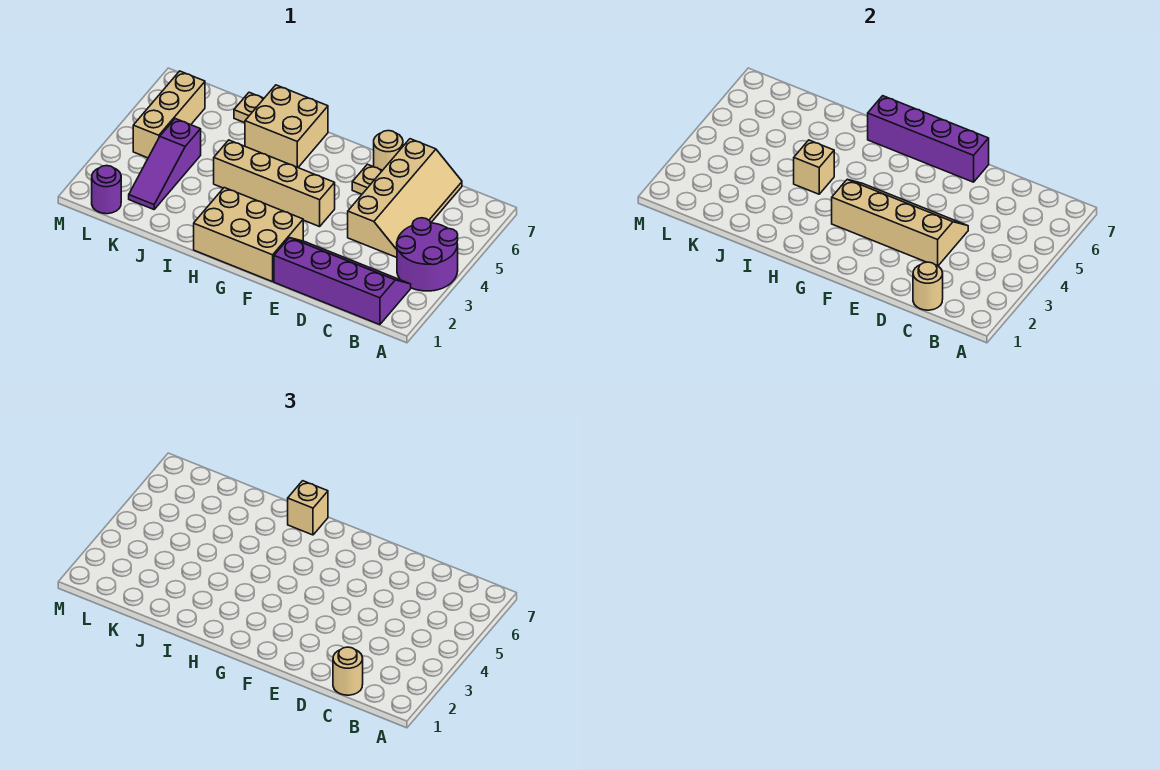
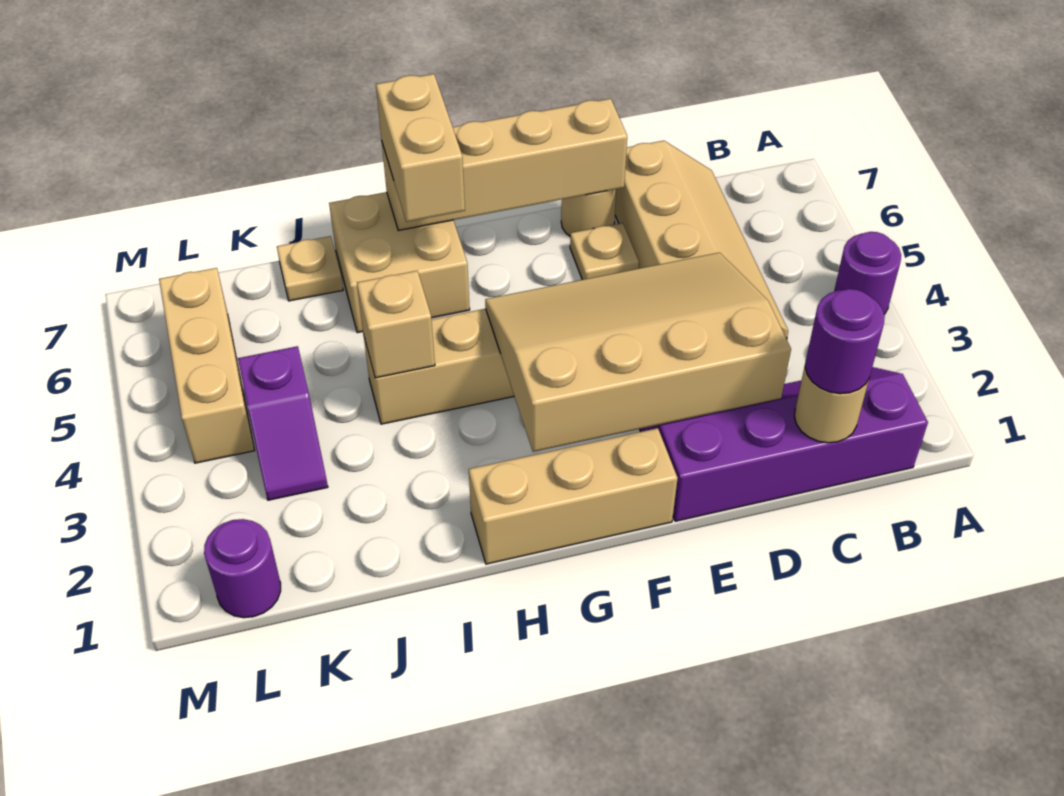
purple round brick A3:B4 level 1 -> purple round brick A4 level 1
tan round brick C1 level 3 -> purple round brick C1 level 3
tan slope D3:G4 level 2 top 3 -> tan slope D2:G4 level 2 top 2
purple brick E7:H7 level 2 -> tan brick E7:H7 level 2
tan brick F1:H2 level 1 -> tan brick F1:H1 level 1
tan brick H7 level 3 -> tan brick H6:H7 level 3
purple slope K2:K4 level 1 top 4 -> purple slope K3:K4 level 1 top 4

